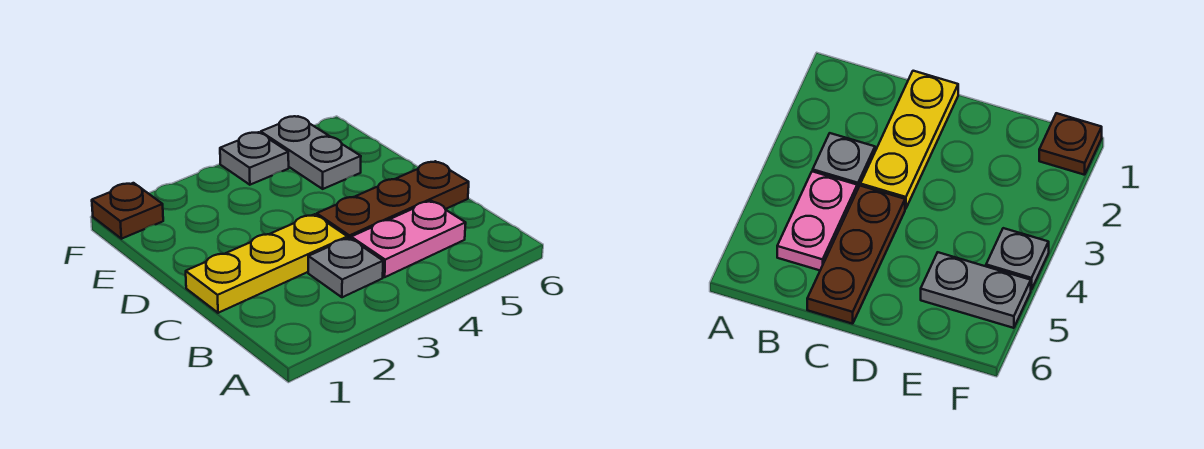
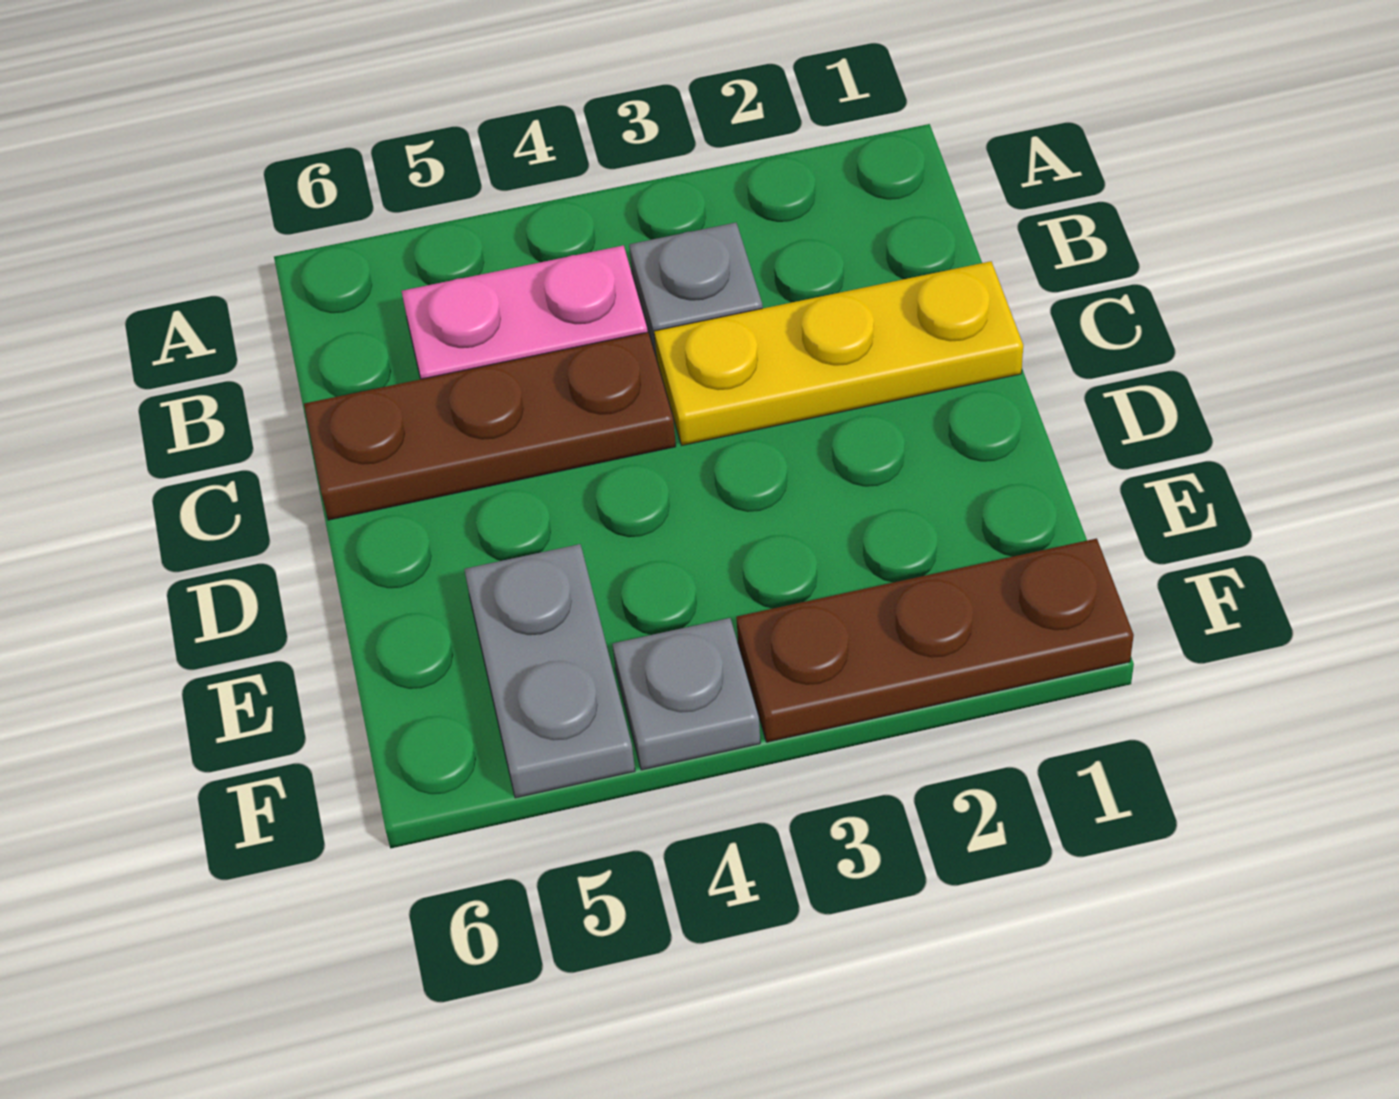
brown plate F1 level 1 -> brown plate F1:F3 level 1

